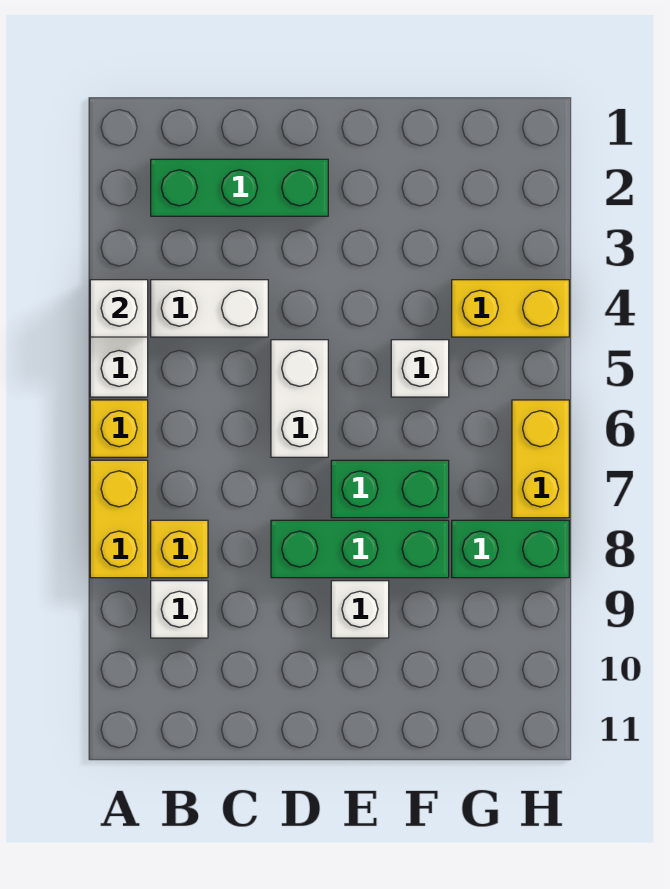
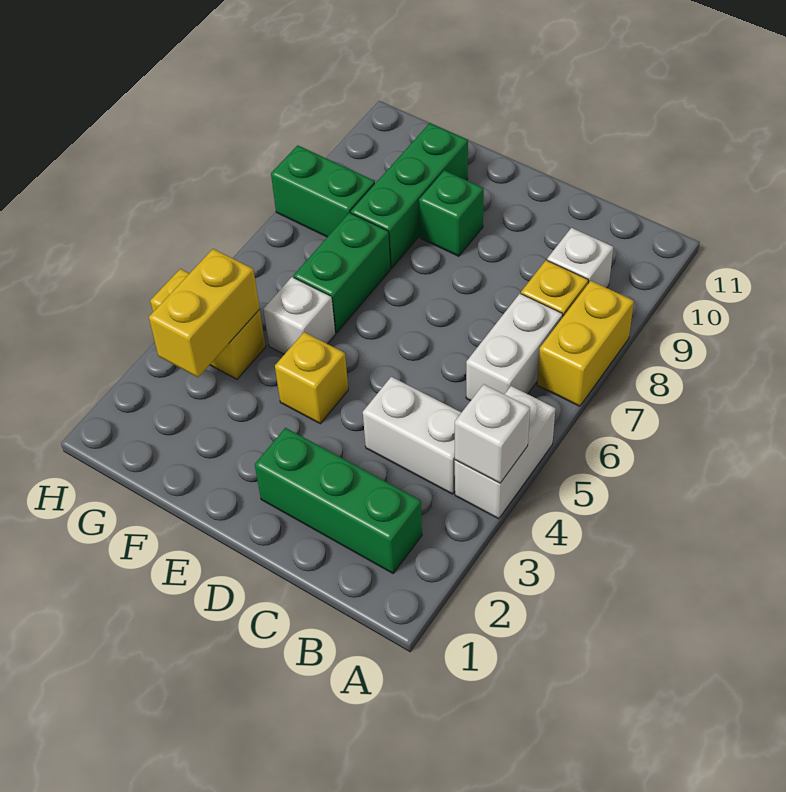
yellow brick A6 level 1 -> yellow brick E4 level 1
white brick D5:D6 level 1 -> white brick B6:B7 level 1
green brick D8:F8 level 1 -> green brick F8:F10 level 1
green brick E7:F7 level 1 -> green brick F6:F7 level 1
white brick E9 level 1 -> green brick E9 level 1
yellow brick H6:H7 level 1 -> yellow brick G3:G4 level 2

